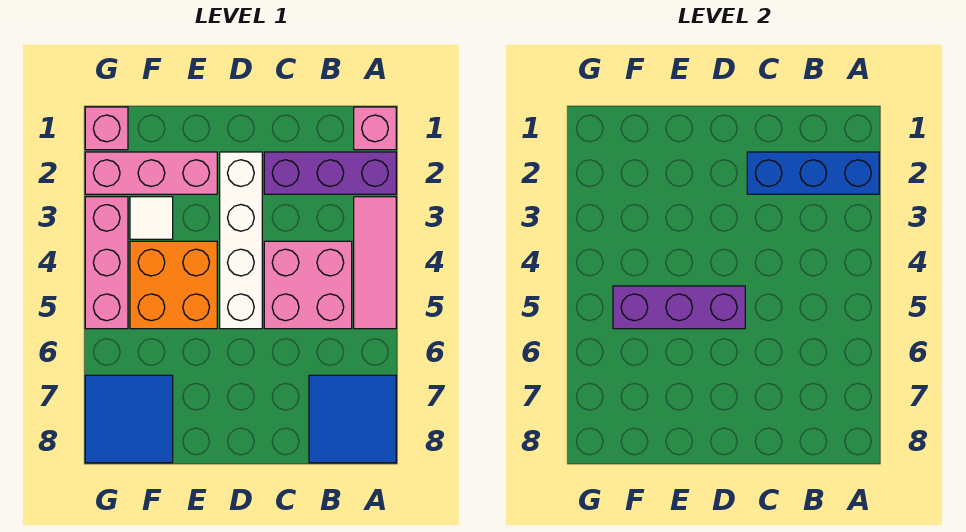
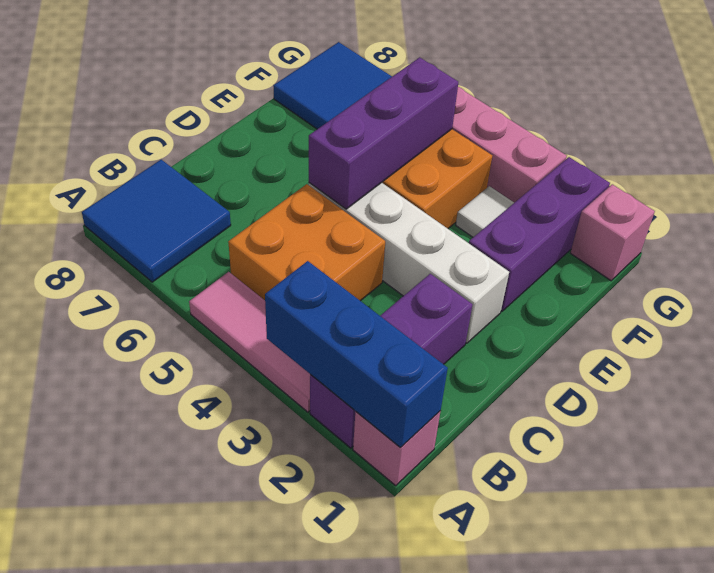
blue brick A2:C2 level 2 -> blue brick A1:A3 level 2
pink brick B4:C5 level 1 -> orange brick B4:C5 level 1
pink brick E2:G2 level 1 -> purple brick E2:G2 level 1

